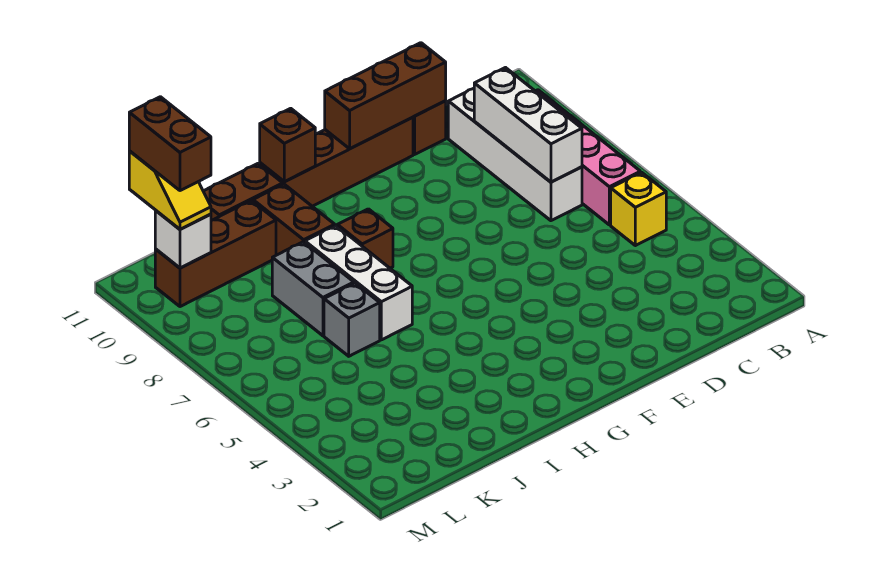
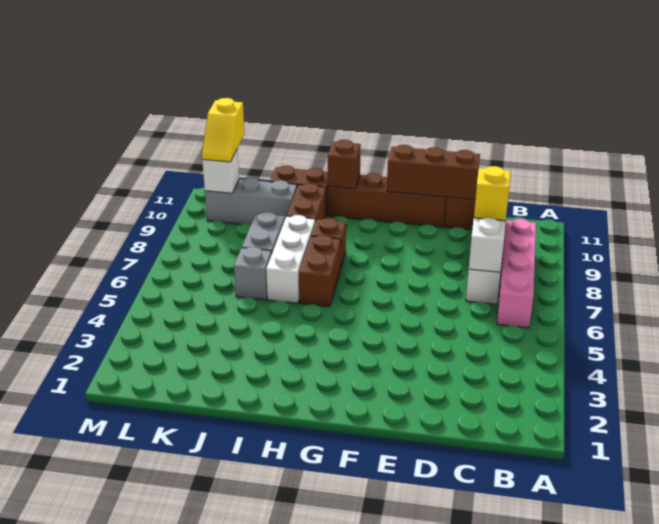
yellow brick B5 level 1 -> yellow brick C8 level 3
brown brick J10:L10 level 1 -> grey brick J10:L10 level 1
brown brick L10:L11 level 4 -> brown brick H6:H7 level 1

